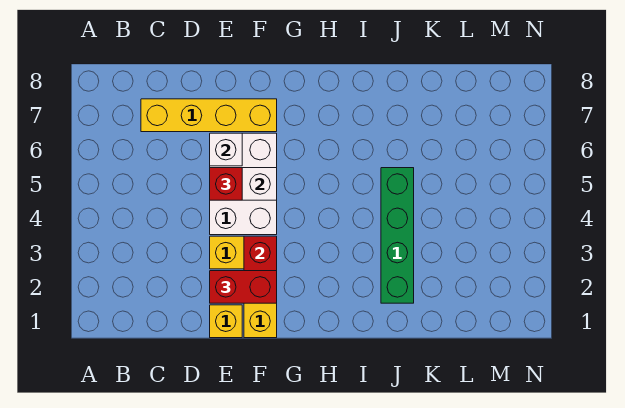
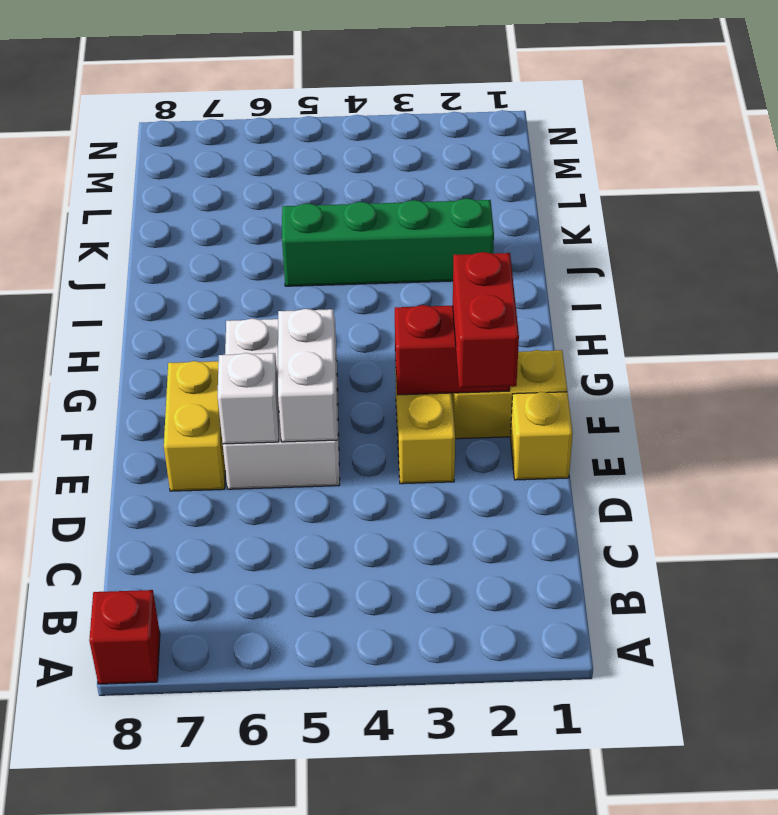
yellow brick C7:F7 level 1 -> yellow brick E7:F7 level 1
white brick E4:F6 level 1 -> white brick E5:G6 level 1
red brick E5 level 3 -> red brick A8 level 1

